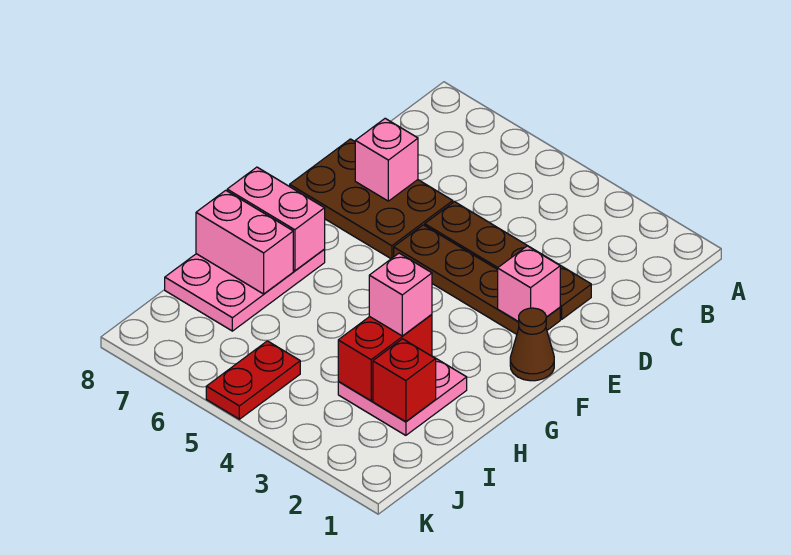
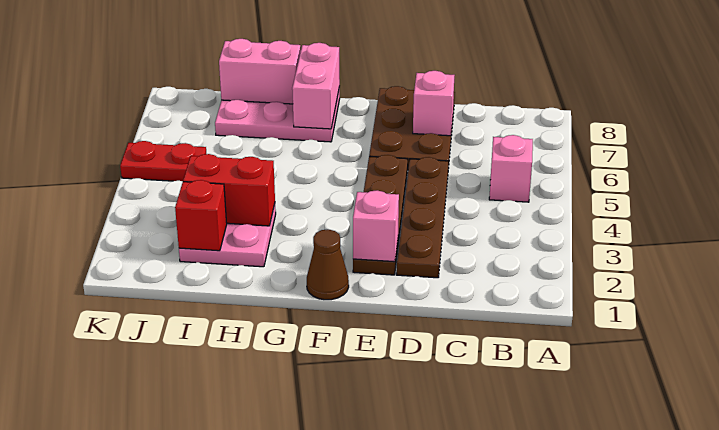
pink brick H3 level 3 -> pink brick B5 level 1
pink brick H7:H8 level 2 -> pink brick H8:I8 level 2

